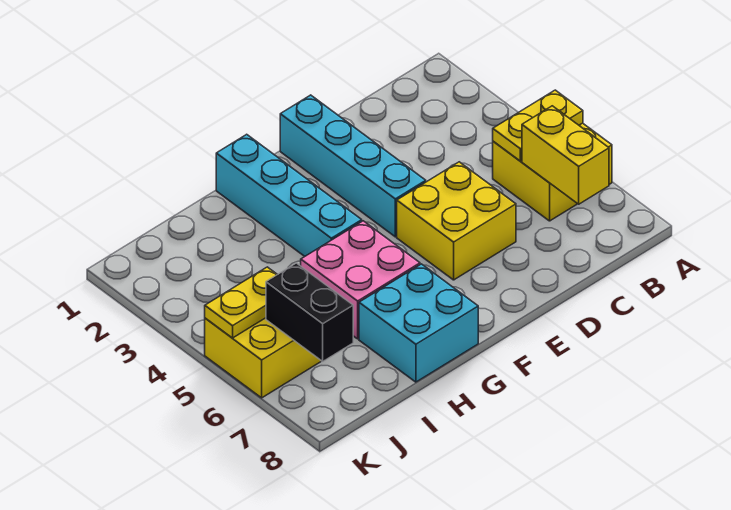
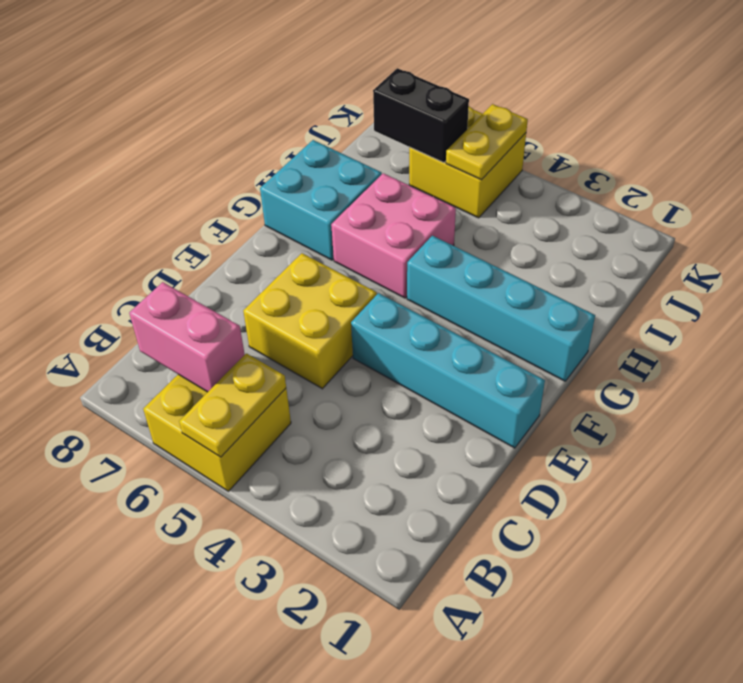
yellow brick B6:B7 level 2 -> pink brick B6:B7 level 2

